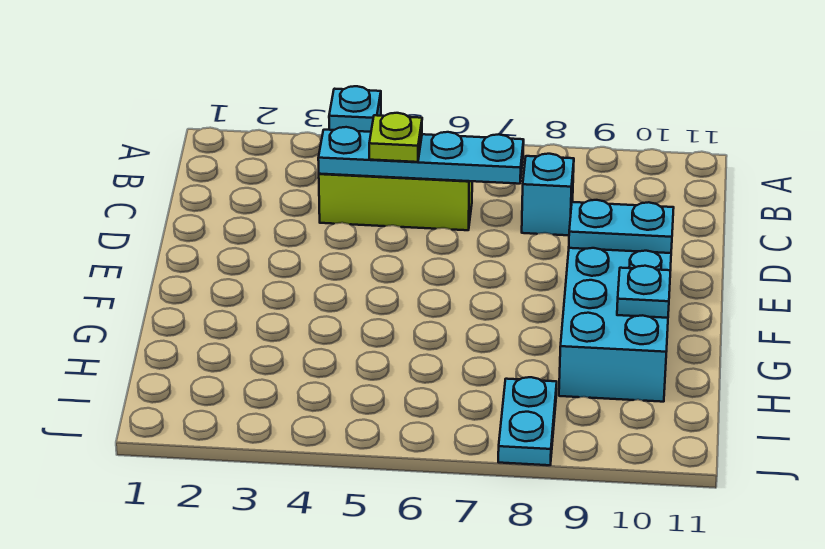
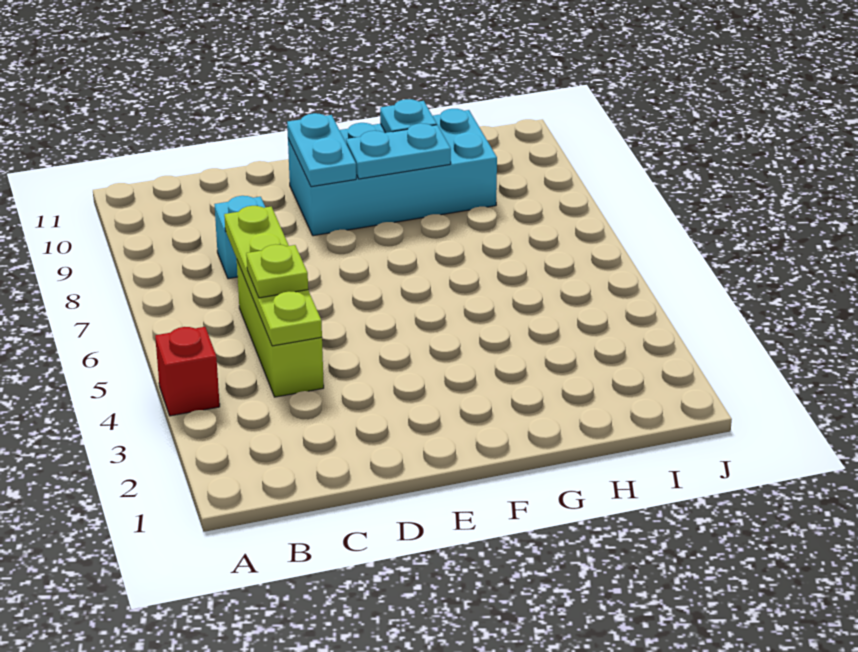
cyan brick A4 level 1 -> red brick A4 level 1
cyan plate C4:C7 level 2 -> lime plate C4:C7 level 2
cyan plate I8:J8 level 1 -> cyan plate F9:G9 level 2

